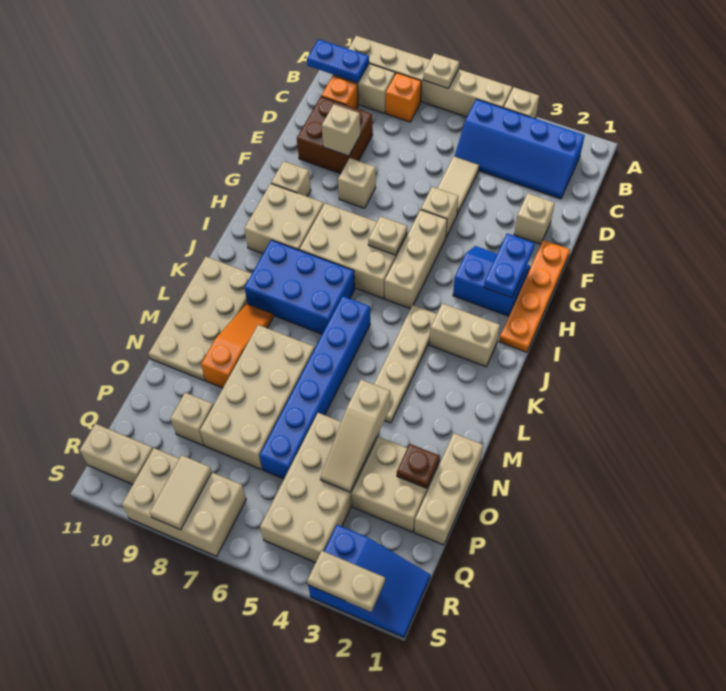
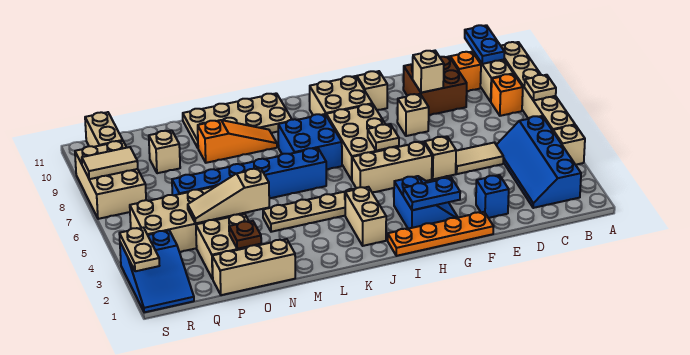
tan brick E2 level 1 -> blue brick E2 level 1
blue brick J7:K9 level 1 -> blue brick J7:K8 level 1
tan brick M7:P8 level 1 -> none

